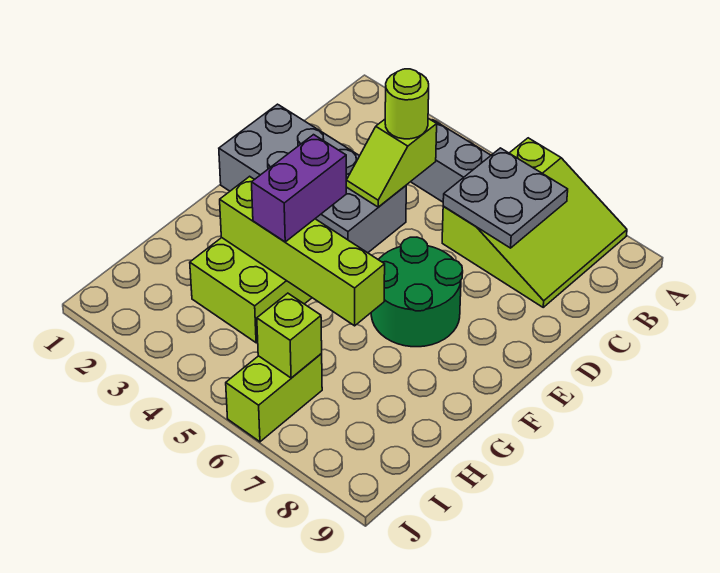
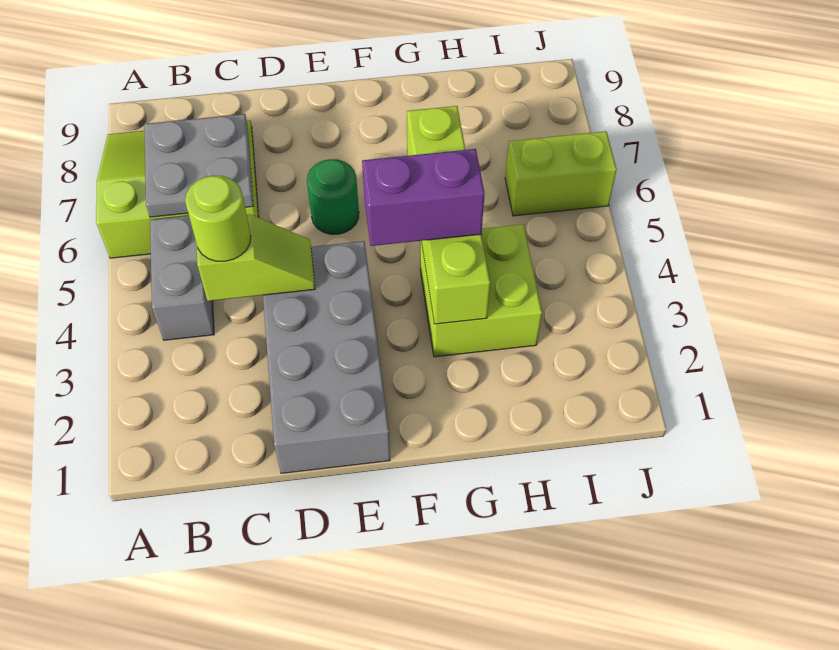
green round brick E6:F7 level 1 -> green round brick E6 level 1
lime brick I6 level 2 -> none

